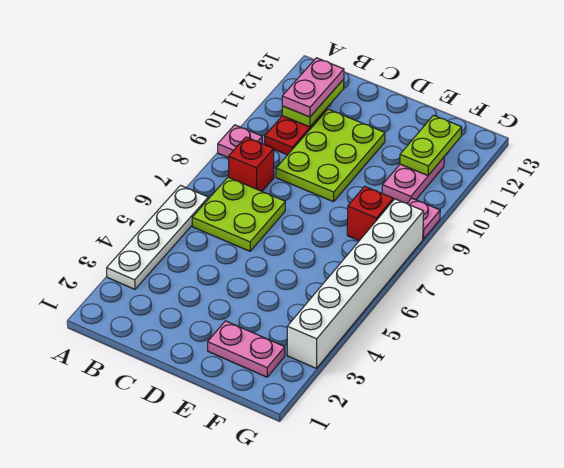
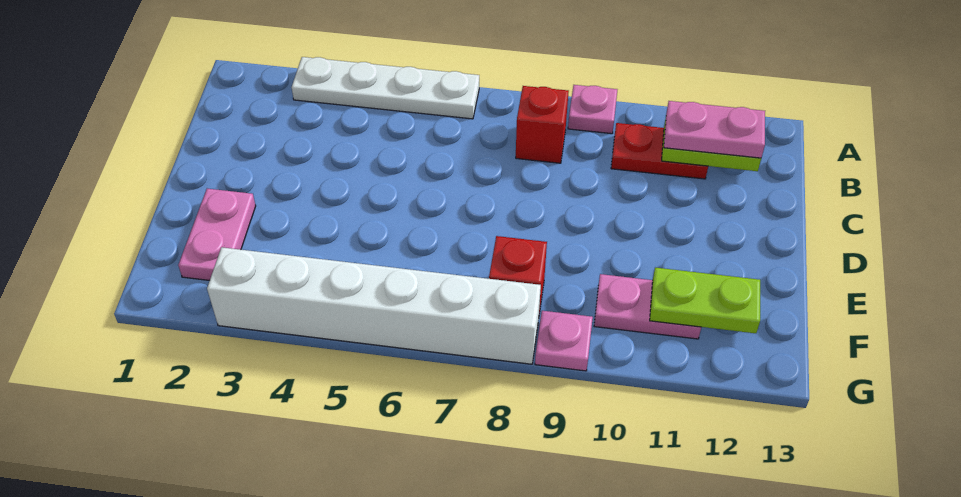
lime plate B6:C7 level 1 -> none
lime plate C9:D11 level 1 -> none

